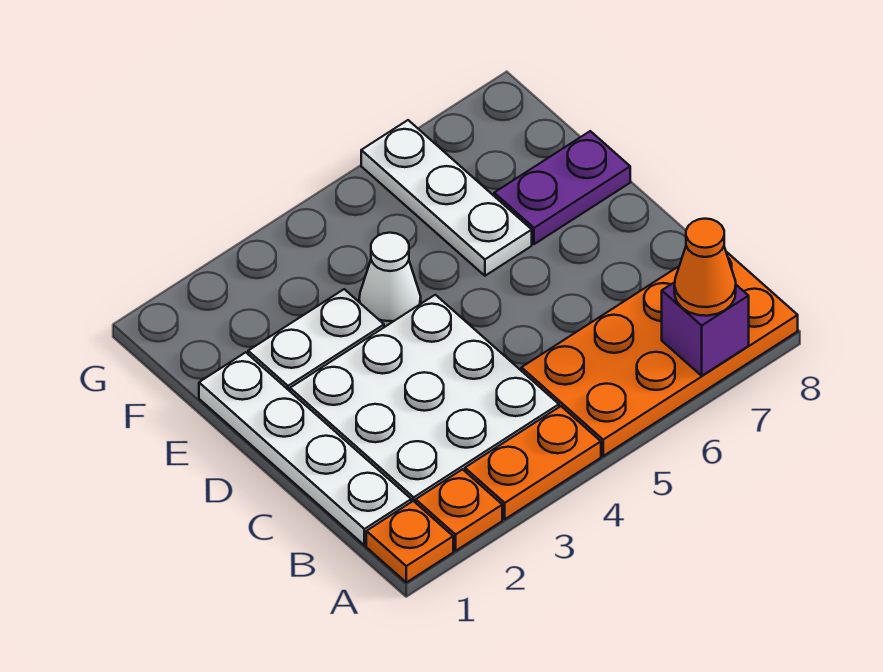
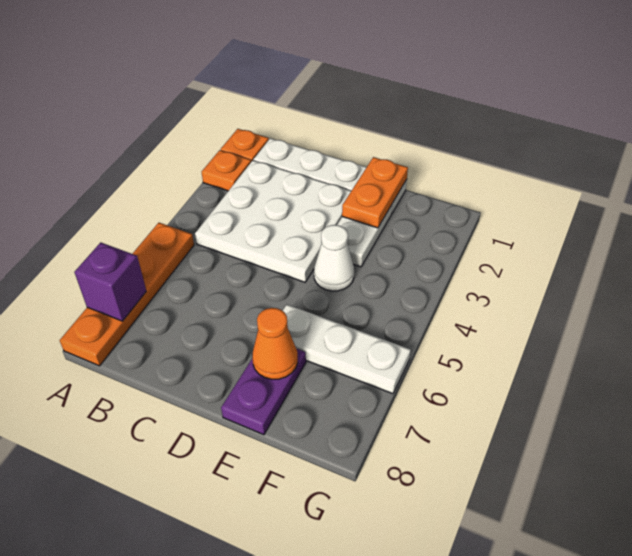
orange plate A3:A4 level 1 -> orange plate E1:E2 level 2
orange plate A5:B8 level 1 -> orange plate A5:A8 level 1
orange cone A7 level 3 -> orange cone E7 level 2

